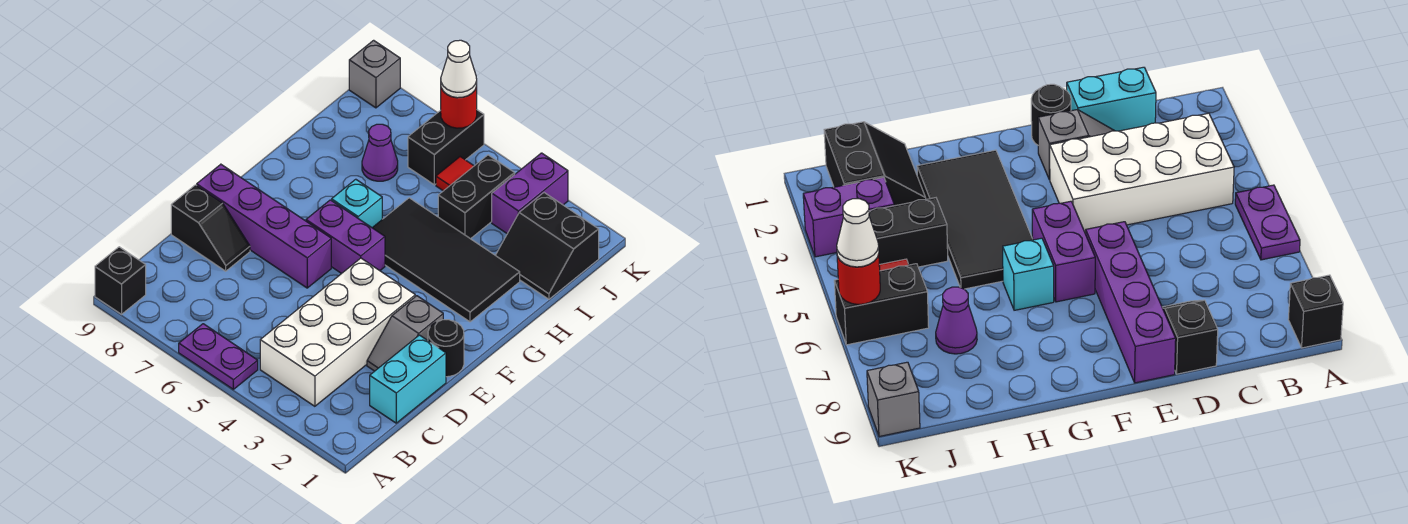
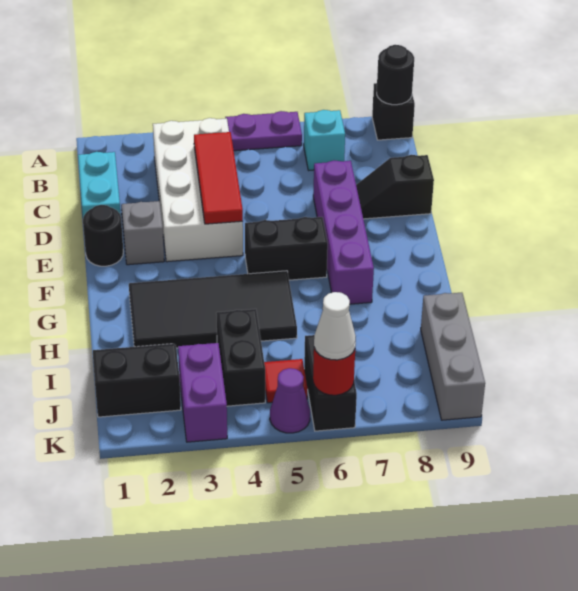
none -> black round brick A9 level 2
none -> red tile C4:E4 level 2
purple brick E6:E9 level 1 -> purple brick D7:G7 level 1
purple brick F5:F6 level 1 -> black brick F5:F6 level 1
cyan brick G6 level 1 -> cyan brick B7 level 1
purple cone I7 level 1 -> purple cone K5 level 1
grey brick K9 level 1 -> grey brick I9:K9 level 1

